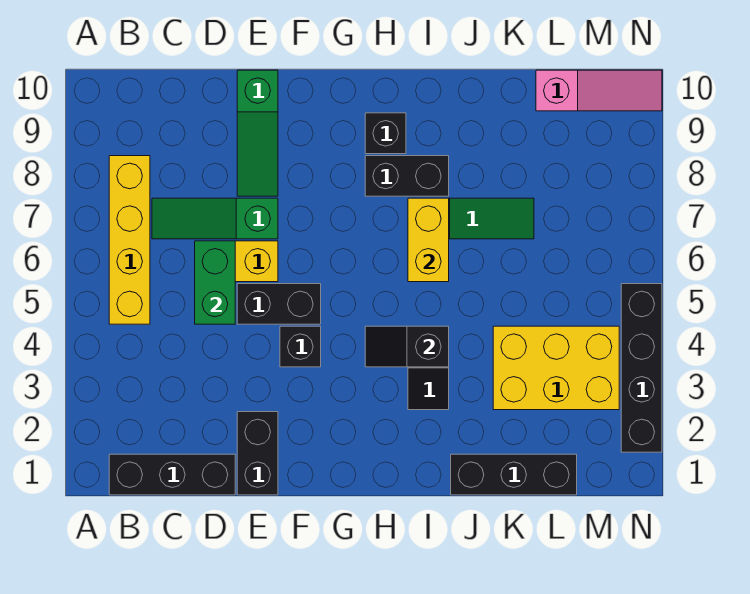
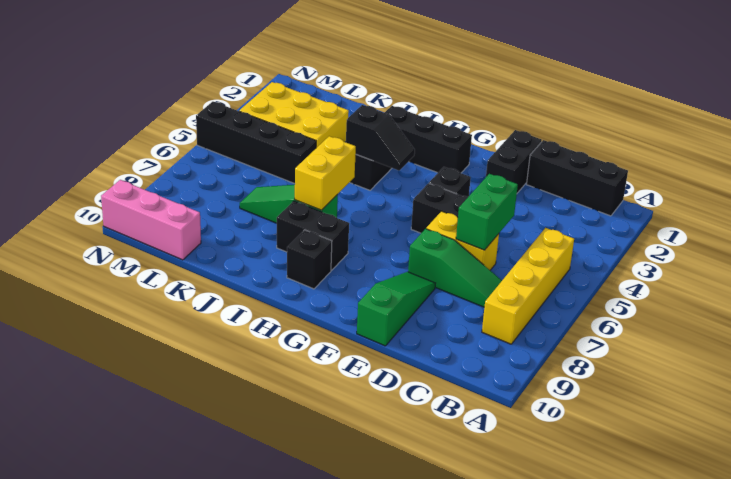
black brick J1:L1 level 1 -> black brick G2:I2 level 1
pink slope L10:N10 level 1 top L -> pink brick L10:N10 level 1
black brick N2:N5 level 1 -> black brick K5:N5 level 1

